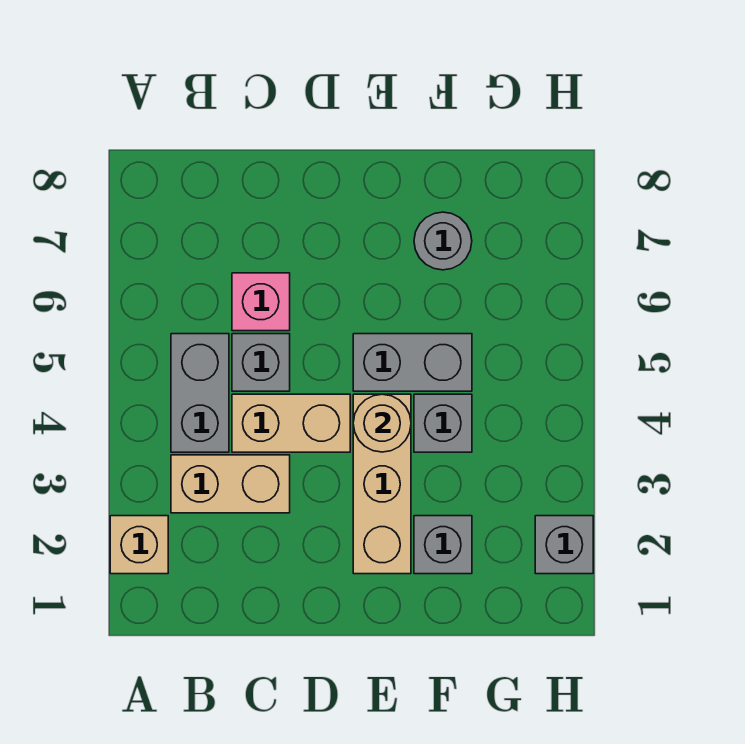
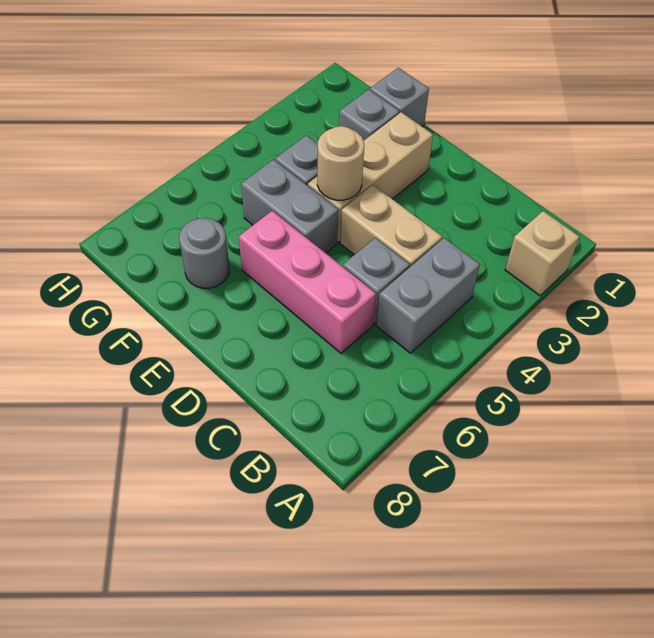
tan brick B3:C3 level 1 -> none
pink brick C6 level 1 -> pink brick C6:E6 level 1
grey brick H2 level 1 -> grey brick F1 level 1

